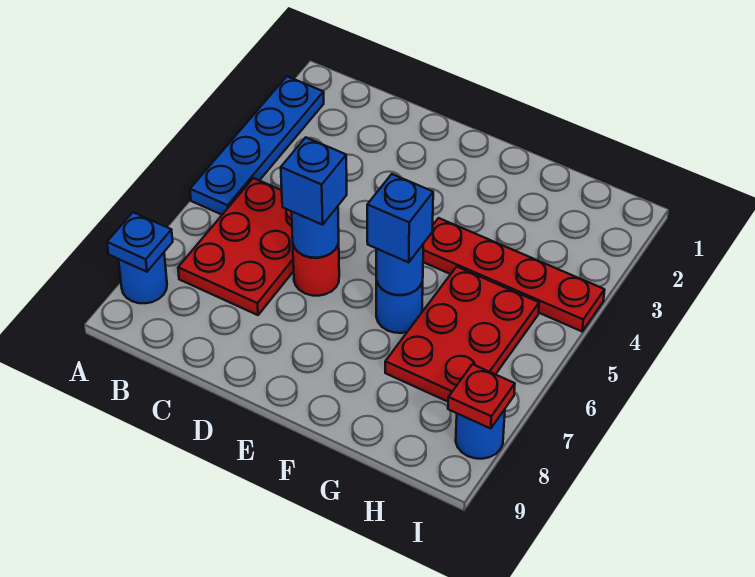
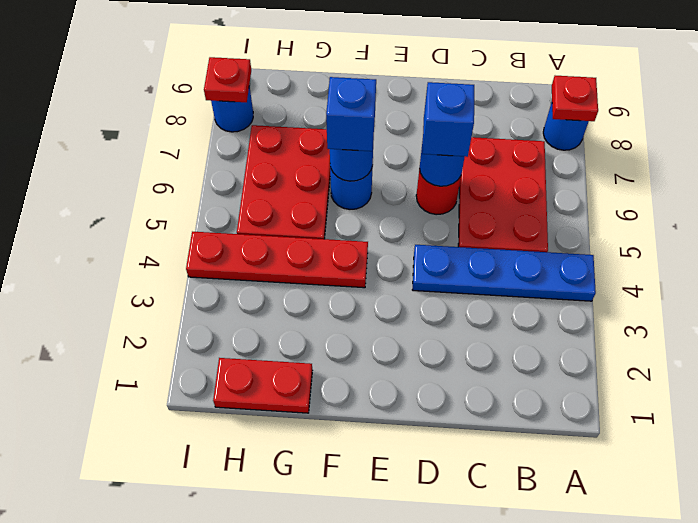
blue plate A2:A5 level 1 -> blue plate A4:D4 level 1
blue plate A8 level 2 -> red plate A8 level 2
none -> red plate G1:H1 level 1

